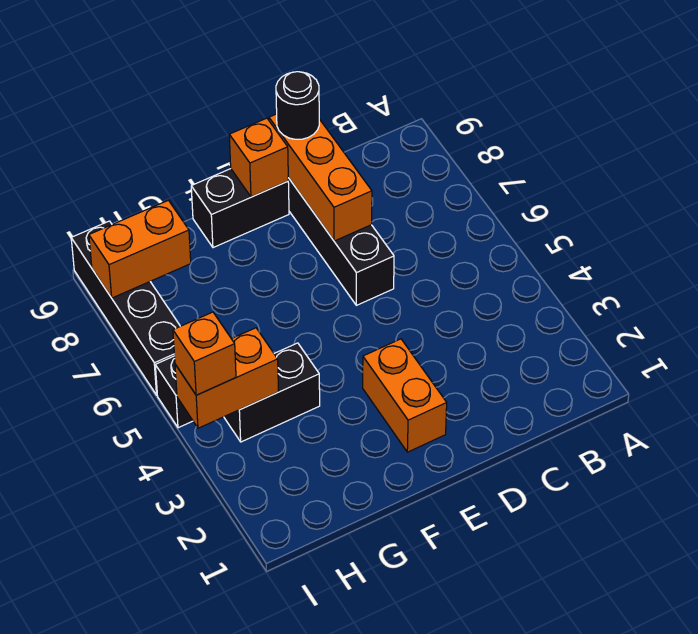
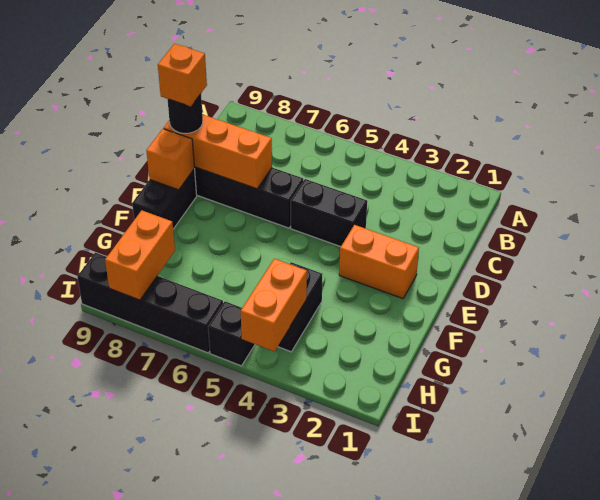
none -> black brick D4:D5 level 1
orange brick I4 level 3 -> orange brick D9 level 4

